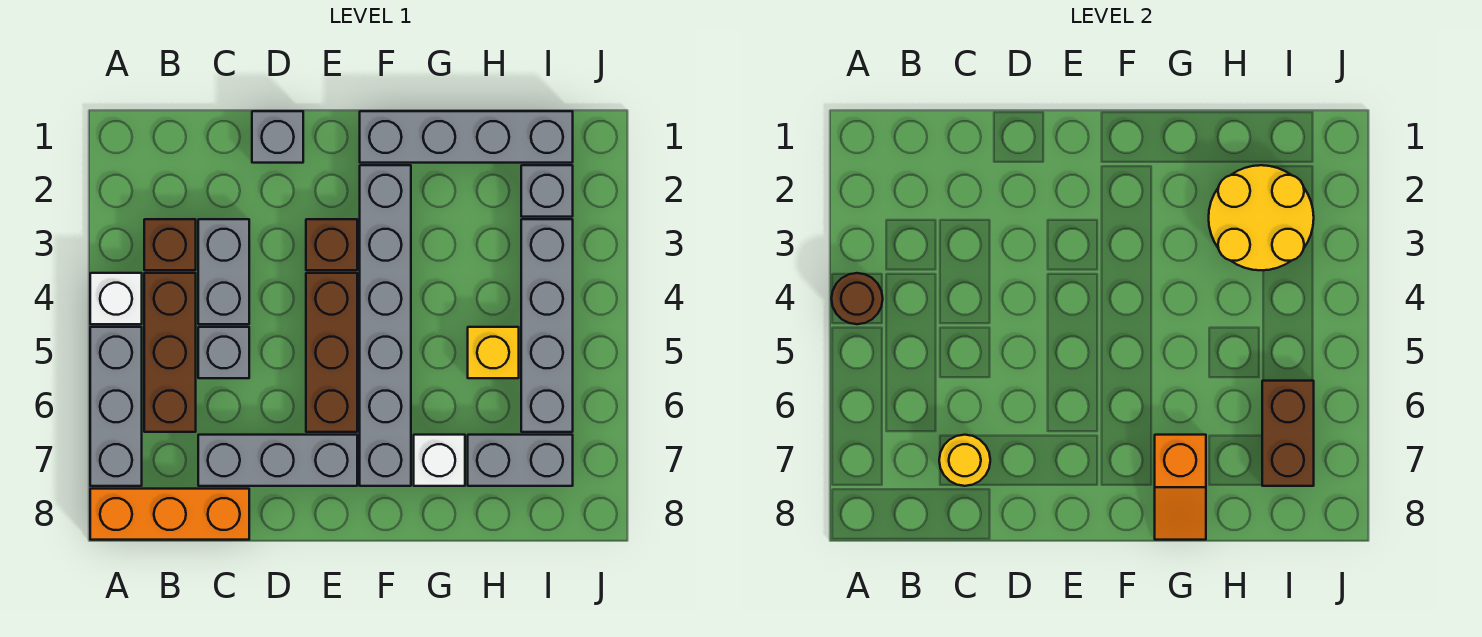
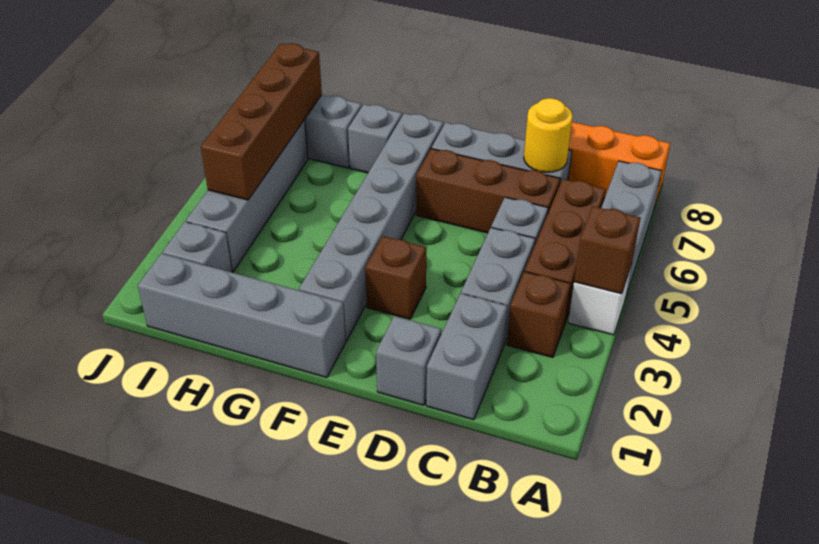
brown round brick A4 level 2 -> brown brick A4 level 2
none -> grey brick C1:C2 level 1
brown brick E4:E6 level 1 -> brown brick C6:E6 level 1
white brick G7 level 1 -> grey brick G7 level 1
orange slope G7:G8 level 2 top 7 -> none
yellow round brick H2:I3 level 2 -> none
yellow brick H5 level 1 -> none
brown brick I6:I7 level 2 -> brown brick I4:I7 level 2

